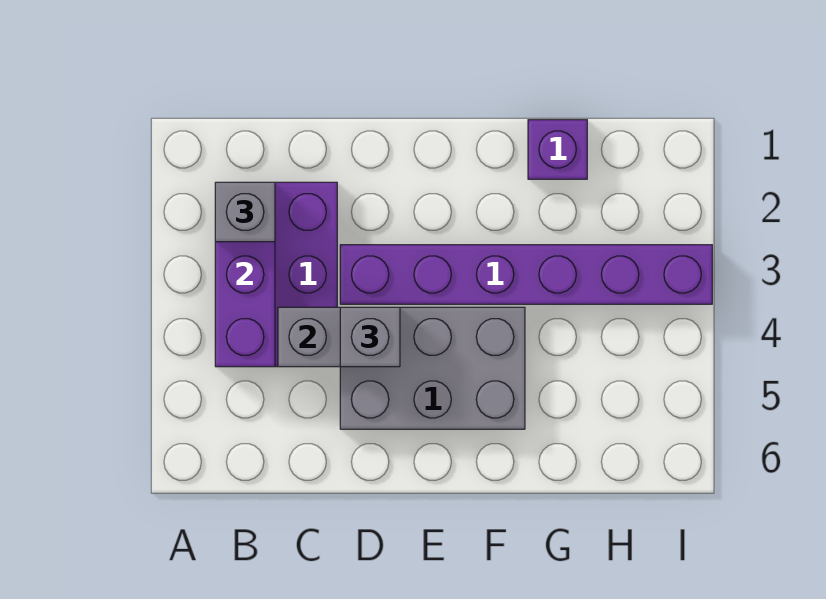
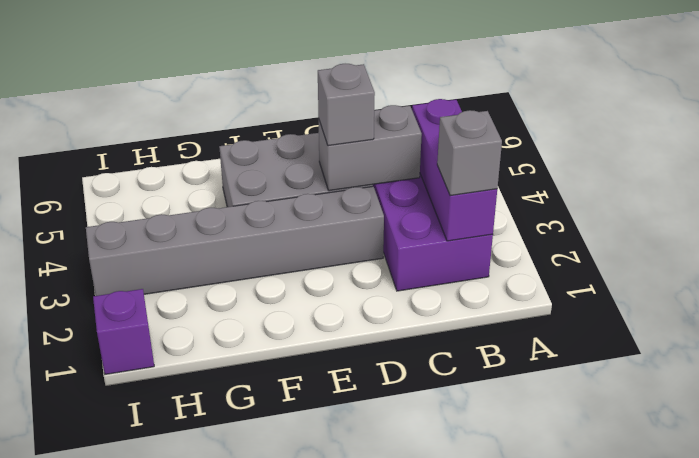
purple brick D3:I3 level 1 -> grey brick D3:I3 level 1
purple brick G1 level 1 -> purple brick I1 level 1

